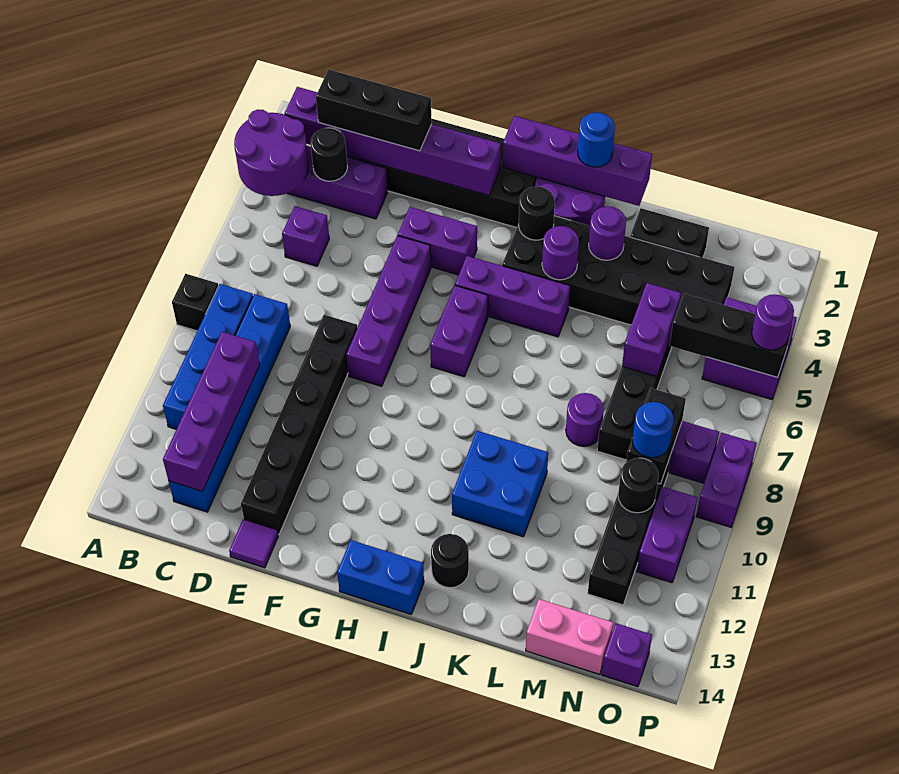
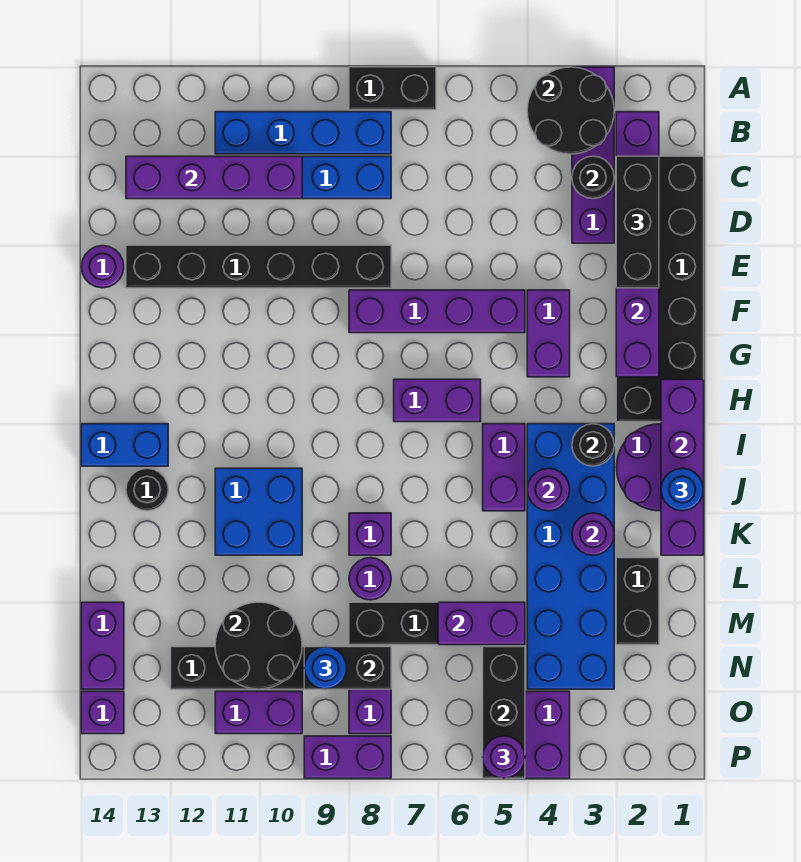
purple round brick A3:B4 level 2 -> black round brick A3:B4 level 2
black brick A8 level 1 -> black brick A7:A8 level 1
purple brick C5 level 1 -> purple brick K8 level 1
purple tile E14 level 1 -> purple round brick E14 level 1
purple brick H5:J5 level 1 -> purple brick I5:J5 level 1
blue brick H14:I14 level 1 -> blue brick I13:I14 level 1
black brick I3:N4 level 1 -> blue brick I3:N4 level 1
pink brick M14:N14 level 1 -> purple brick M14:N14 level 1
black round brick N10 level 2 -> black round brick M10:N11 level 2

